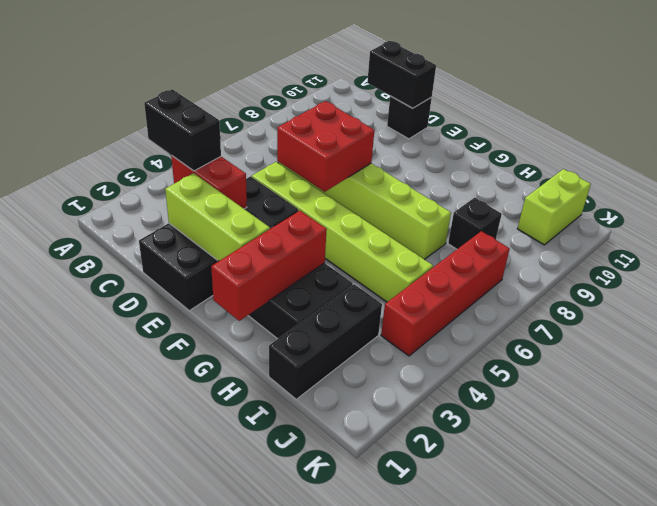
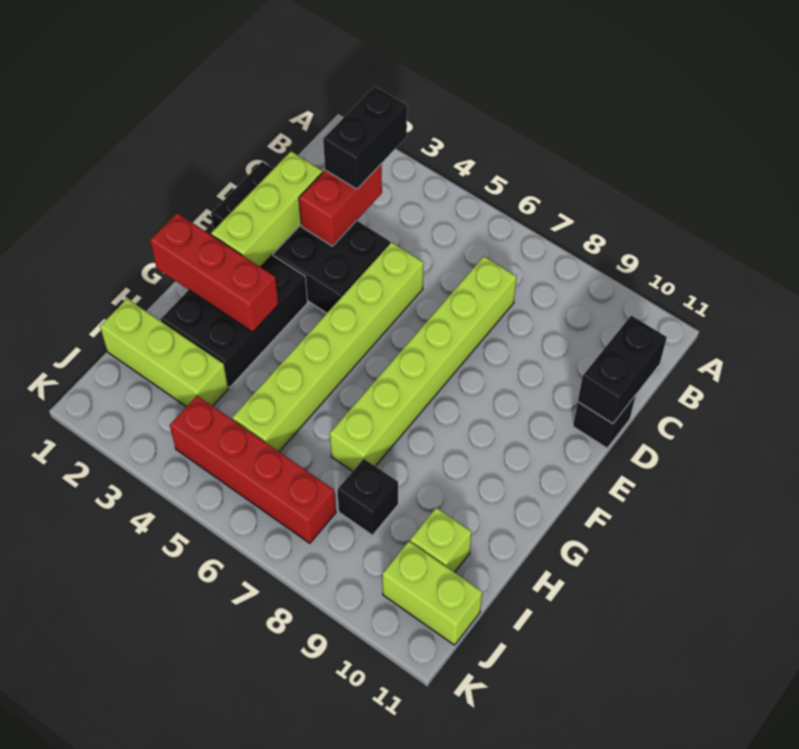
red brick D6:E7 level 2 -> none
black brick I1:I3 level 1 -> lime brick I1:I3 level 1
none -> lime brick I10 level 1

